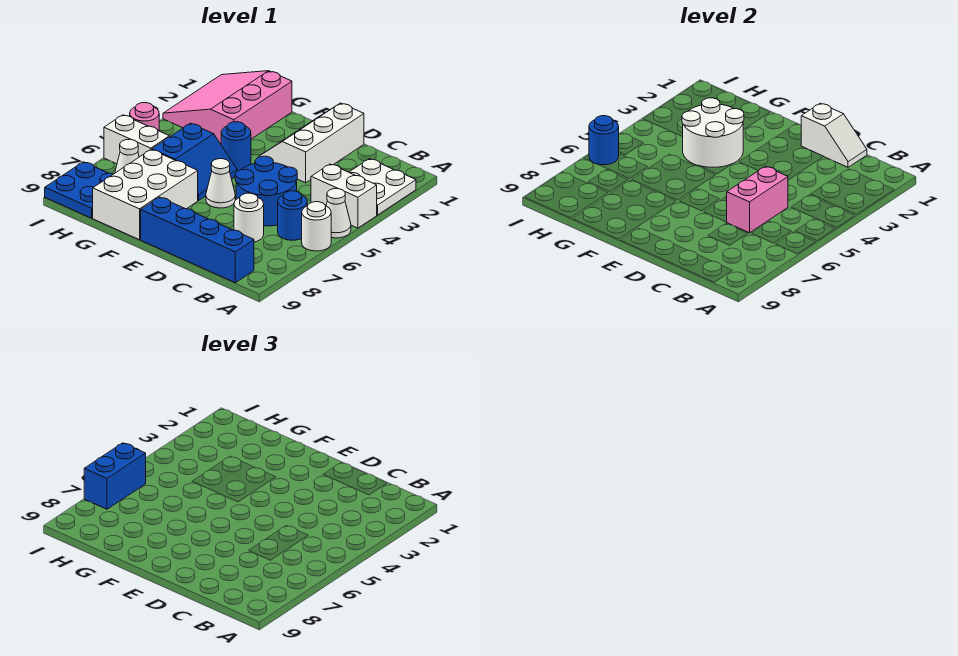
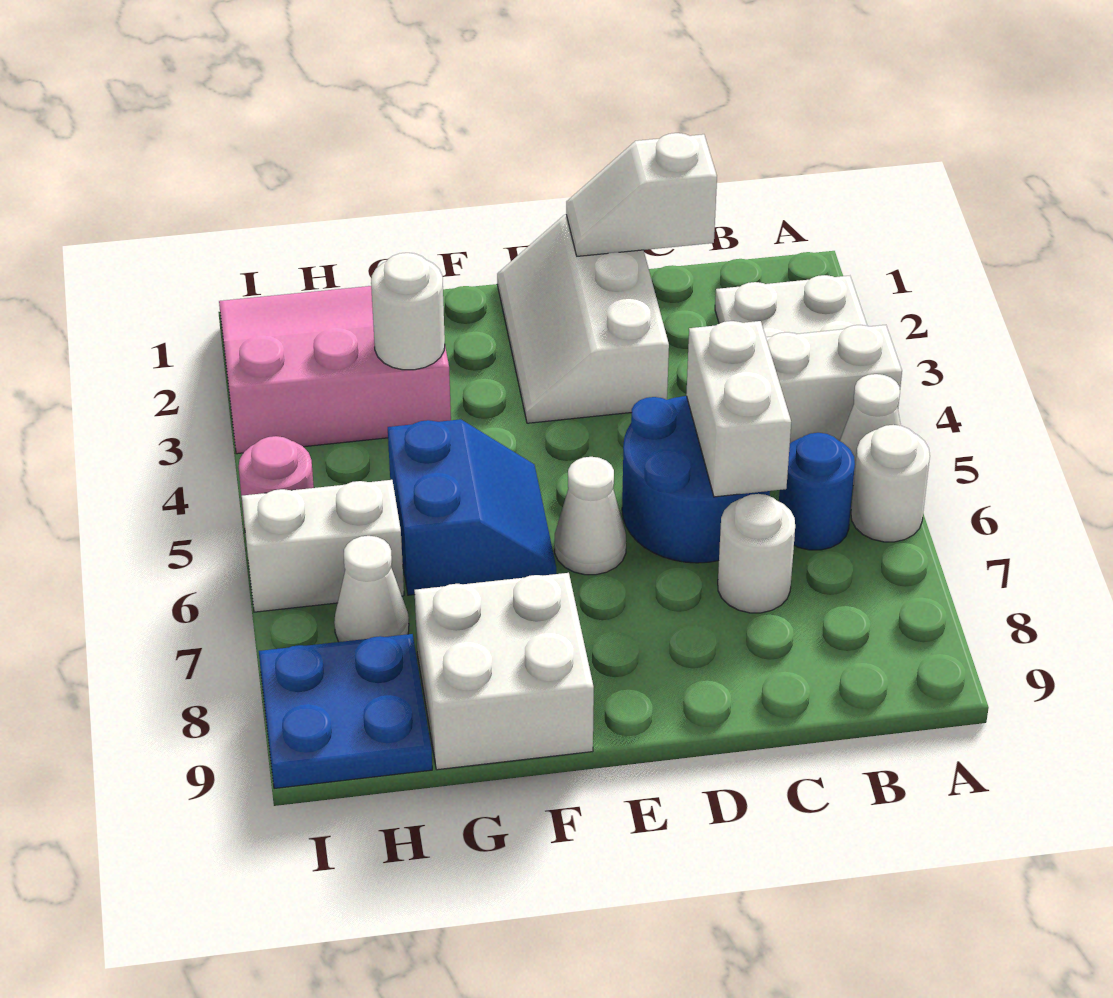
blue brick B9:E9 level 1 -> none
white slope C1:D1 level 2 top D -> white slope C1:D1 level 2 top C
pink brick C5:C6 level 2 -> white brick C5:C6 level 2
white round brick F3:G4 level 2 -> white round brick G3 level 2
blue round brick F4 level 1 -> none
white brick F7:G9 level 1 -> white brick F8:G9 level 1
pink slope G1:I3 level 1 top G -> pink slope G1:I3 level 1 top 3
blue round brick I6 level 2 -> none
blue brick I6:I7 level 3 -> none

